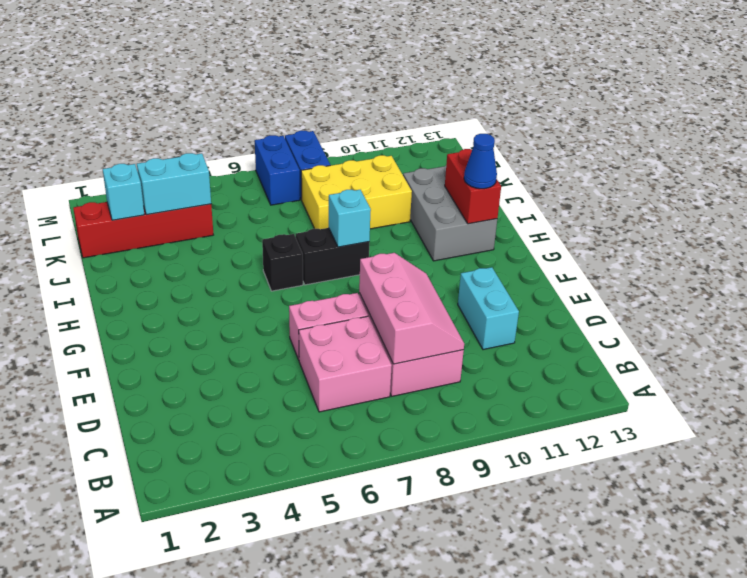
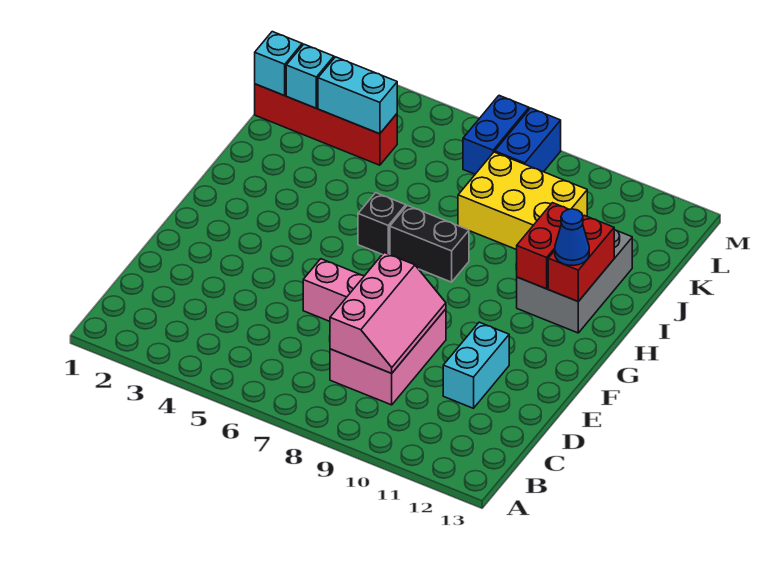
pink brick C6:D7 level 1 -> none
cyan brick H8 level 2 -> cyan brick K1 level 2
none -> red brick H11:I11 level 2

